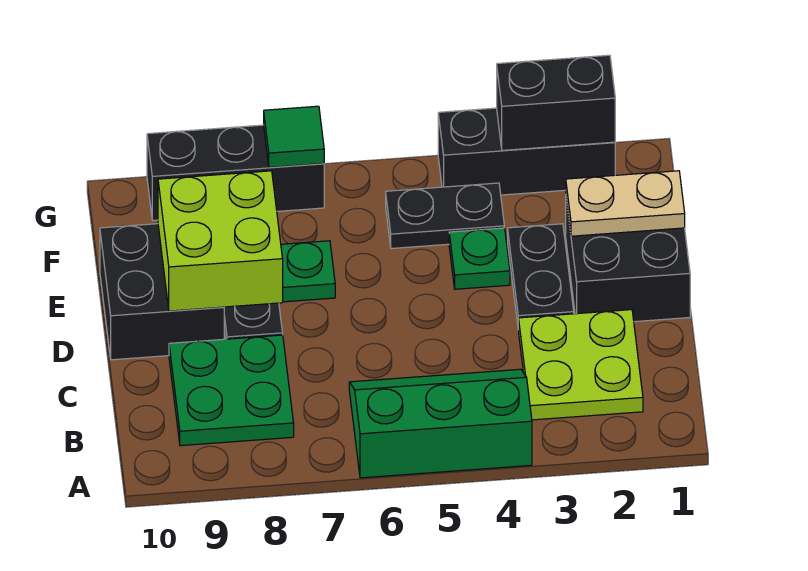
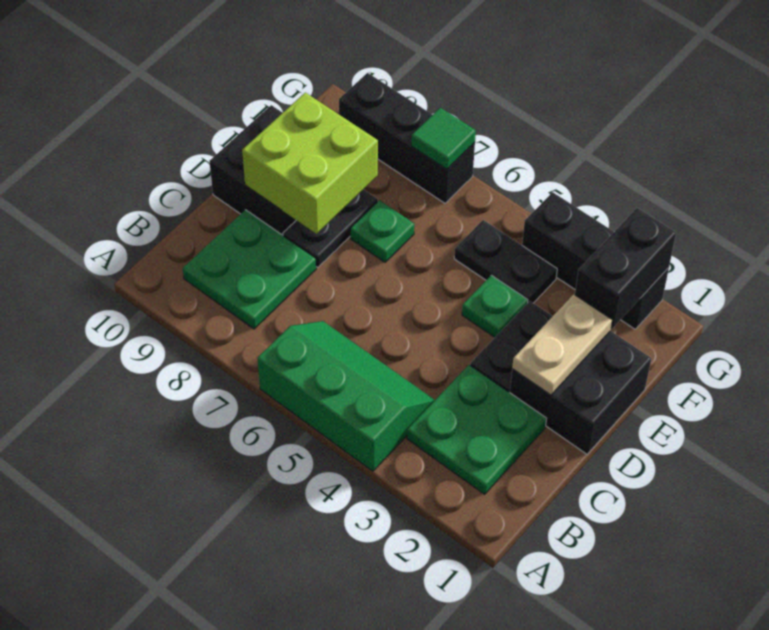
lime plate B2:C3 level 1 -> green plate B2:C3 level 1
tan plate E1:E2 level 2 -> tan plate D2:E2 level 2
black brick G2:G3 level 2 -> black brick F2:G2 level 2

